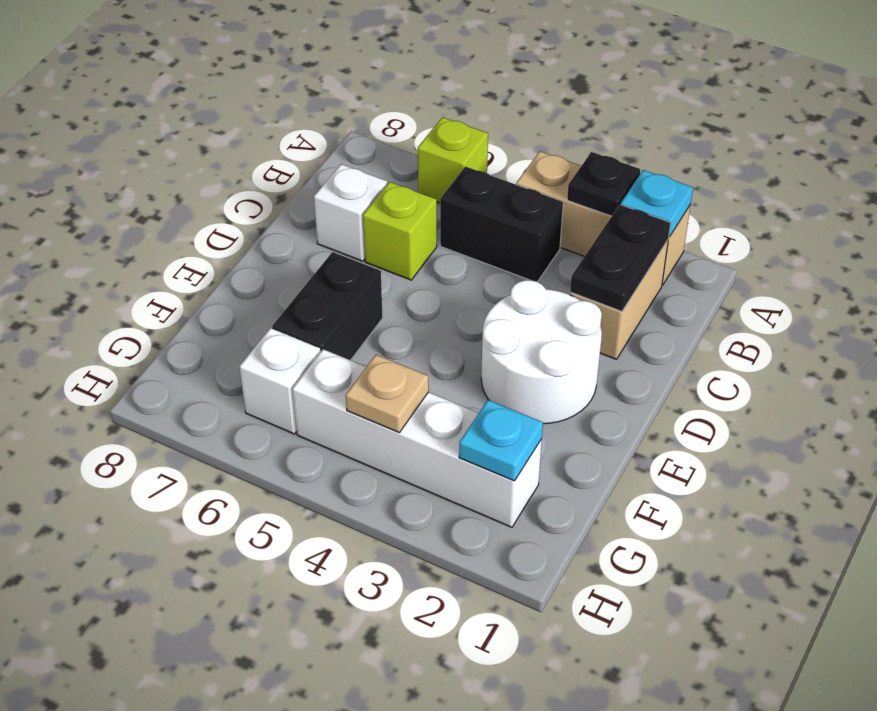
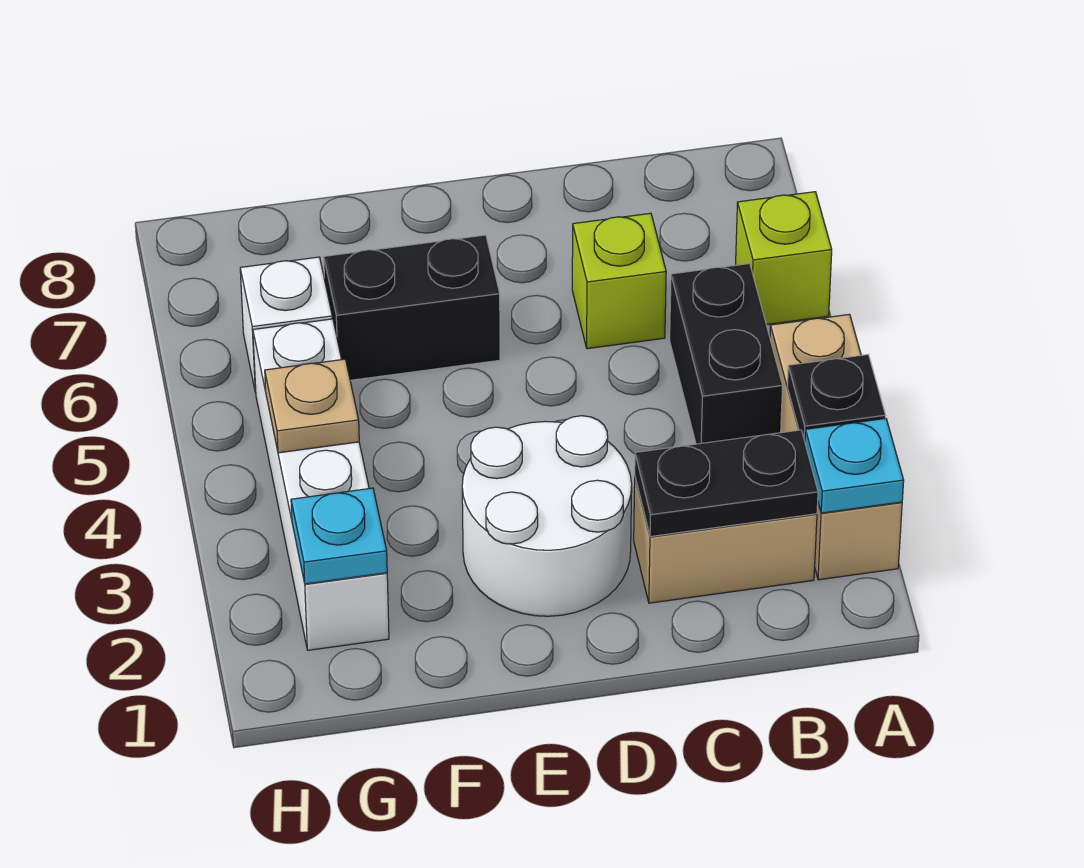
white brick C7 level 1 -> none

